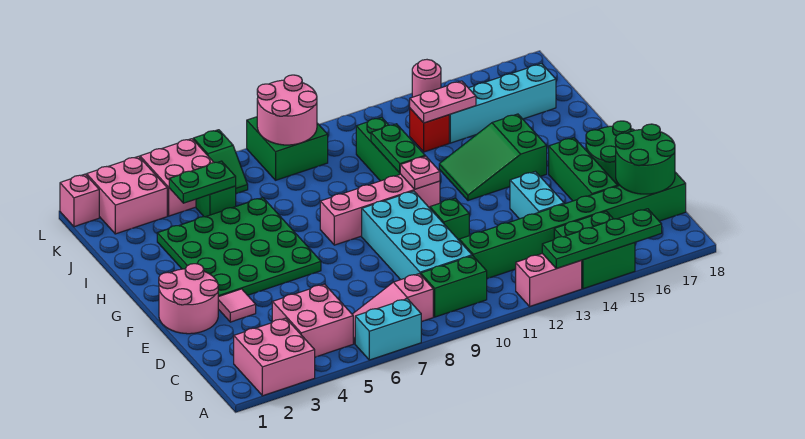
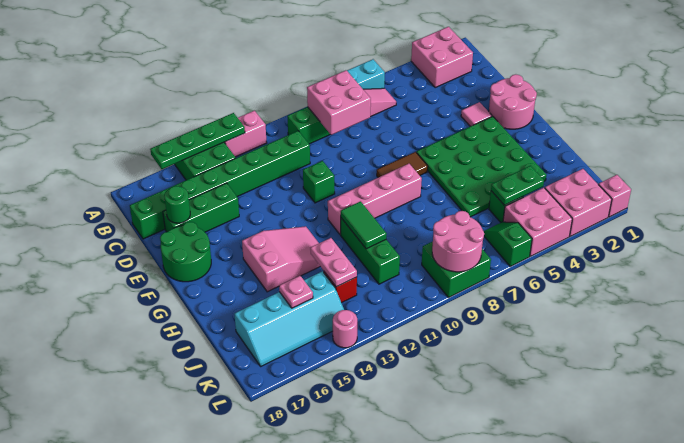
pink brick B4:C5 level 1 -> pink brick B8:C9 level 2
cyan brick C9:F10 level 1 -> none
green round brick C17:D18 level 2 -> green round brick D17 level 2
cyan brick D14:E14 level 1 -> none
green brick D16:F16 level 1 -> green brick D15:D17 level 1
none -> brown tile F7:F8 level 1
pink plate G11 level 2 -> pink plate J15 level 2
green slope G13:H15 level 1 top 15 -> pink slope G13:H15 level 1 top 15
green plate H11:I11 level 2 -> green tile H11:I11 level 2
pink plate J13:J14 level 2 -> pink plate I13:J13 level 2

